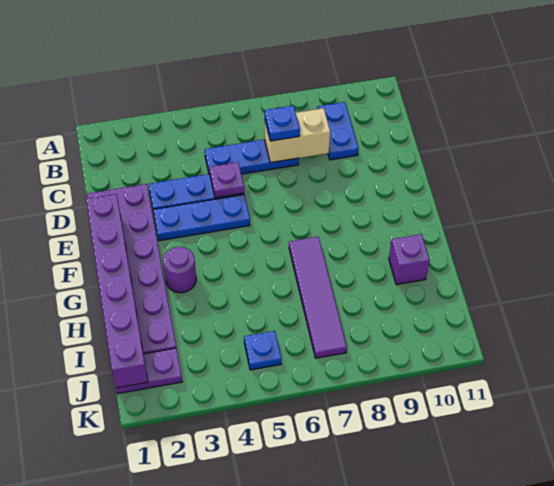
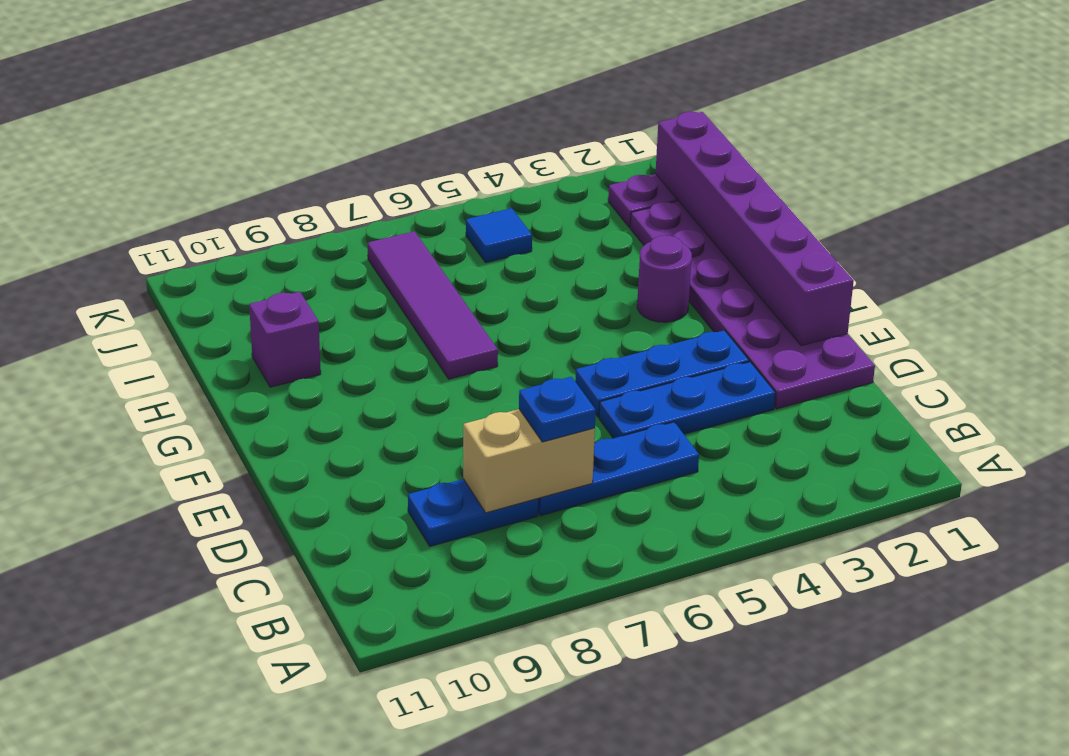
blue plate B9:C9 level 1 -> blue plate C8:C9 level 1
purple plate D5 level 2 -> none
blue plate J5 level 1 -> blue tile J5 level 1

